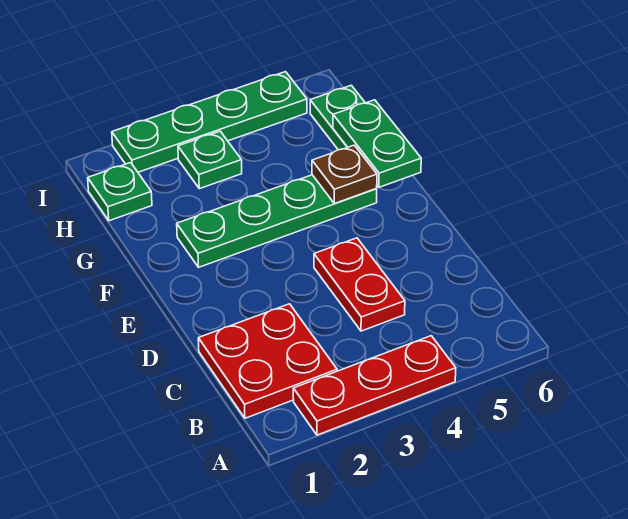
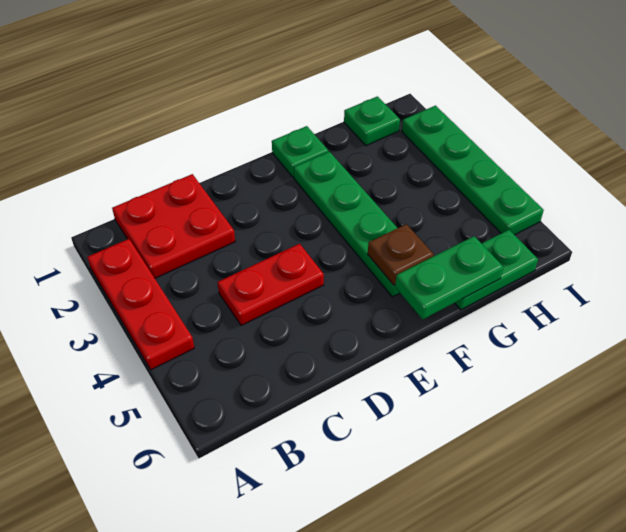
green plate H3 level 1 -> green plate F1 level 1

